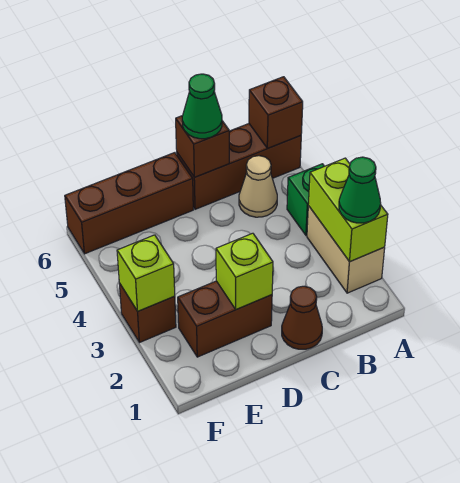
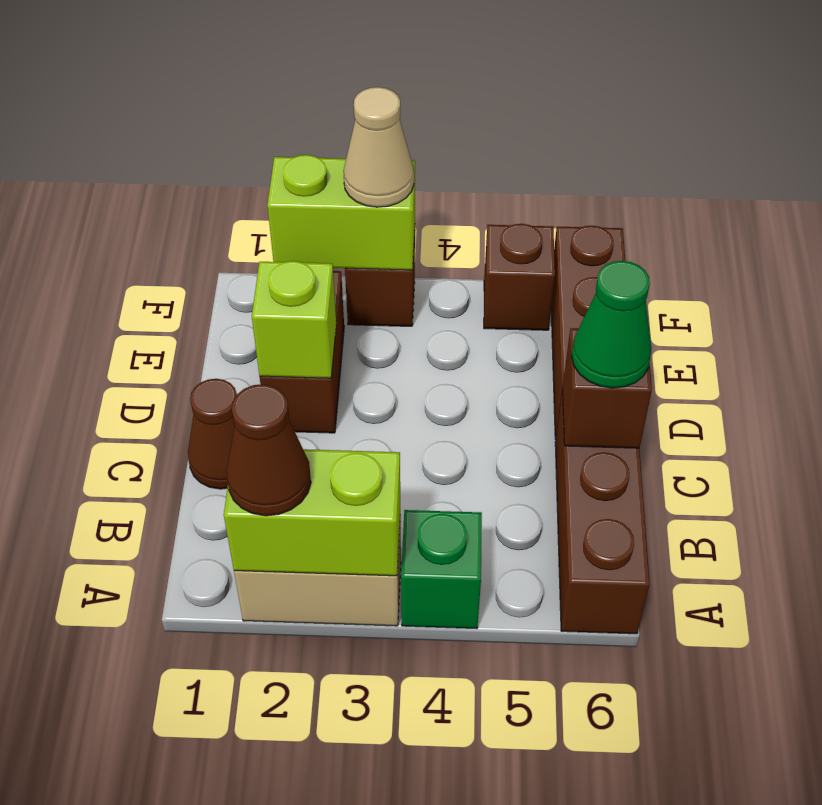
green cone A2 level 3 -> brown cone A2 level 3
brown brick A6 level 2 -> brown brick F5 level 1
tan cone B5 level 1 -> tan cone F3 level 3
lime brick F3 level 2 -> lime brick F2:F3 level 2

